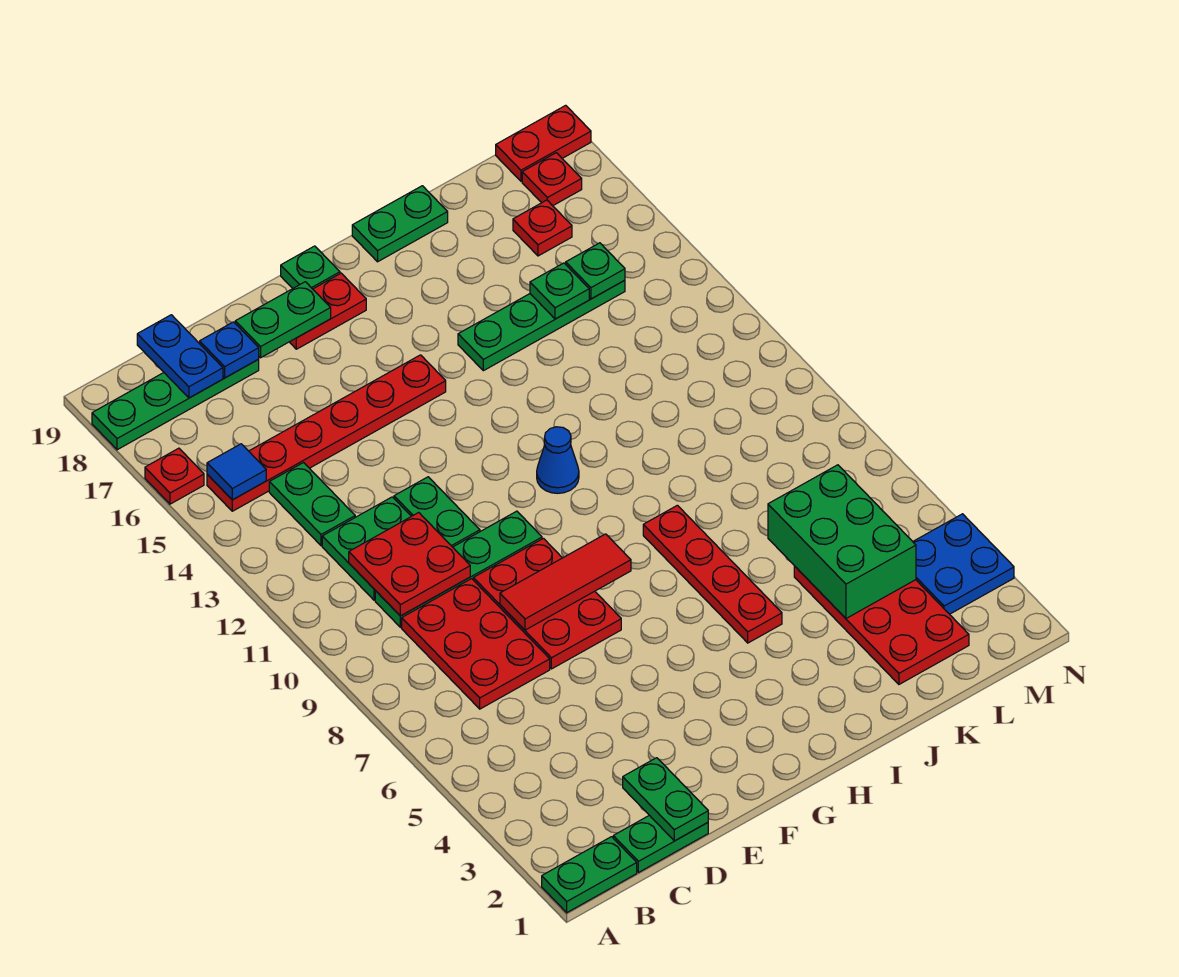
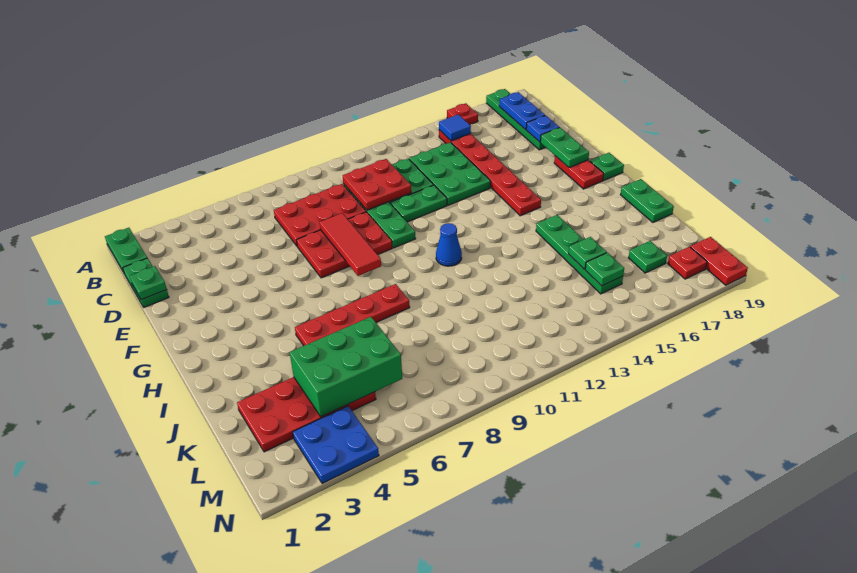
green plate C13:C14 level 1 -> green plate C13:E14 level 1
blue plate C18:C19 level 2 -> blue plate B18:C18 level 2
green plate D1:D2 level 2 -> green plate D1 level 2
red plate L17 level 1 -> green plate L17 level 1

